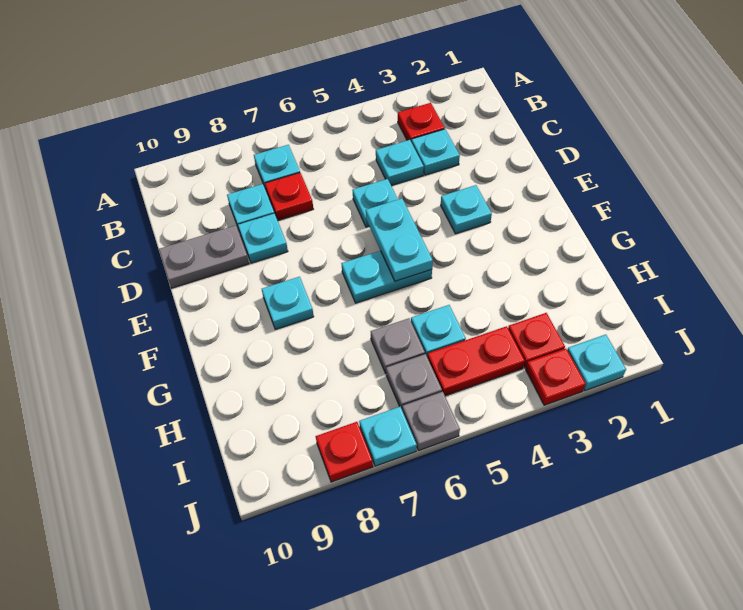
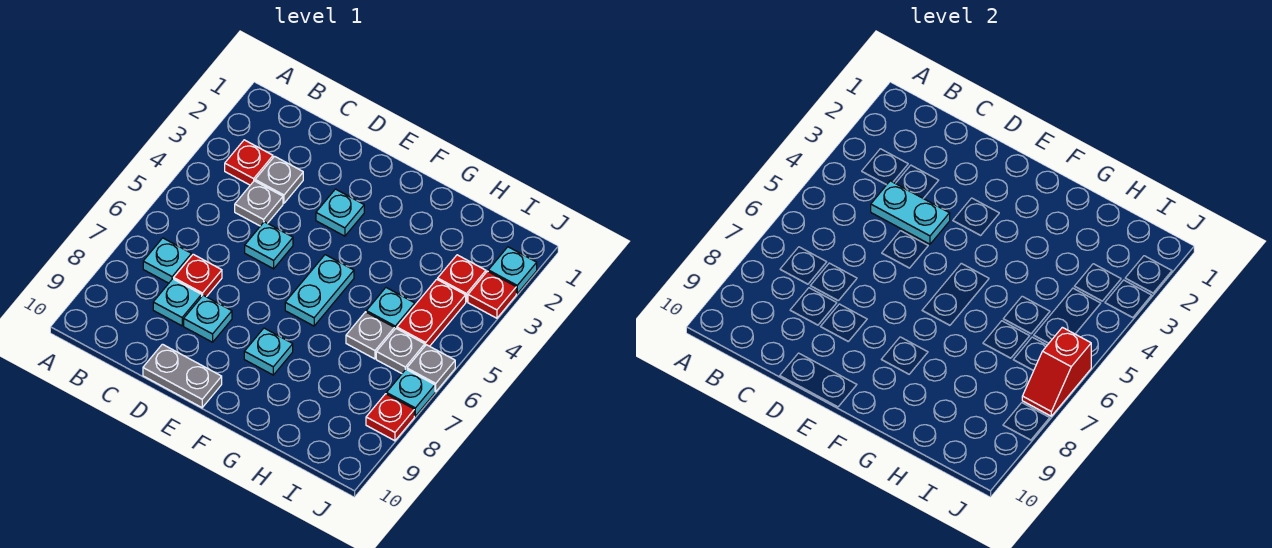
cyan plate C3 level 1 -> grey plate C3 level 1
cyan plate C4 level 1 -> grey plate C4 level 1
grey plate D9:D10 level 1 -> grey plate D10:E10 level 1
cyan plate E5:F5 level 2 -> cyan plate C4:D4 level 2
none -> red slope J6:J7 level 2 top 6

